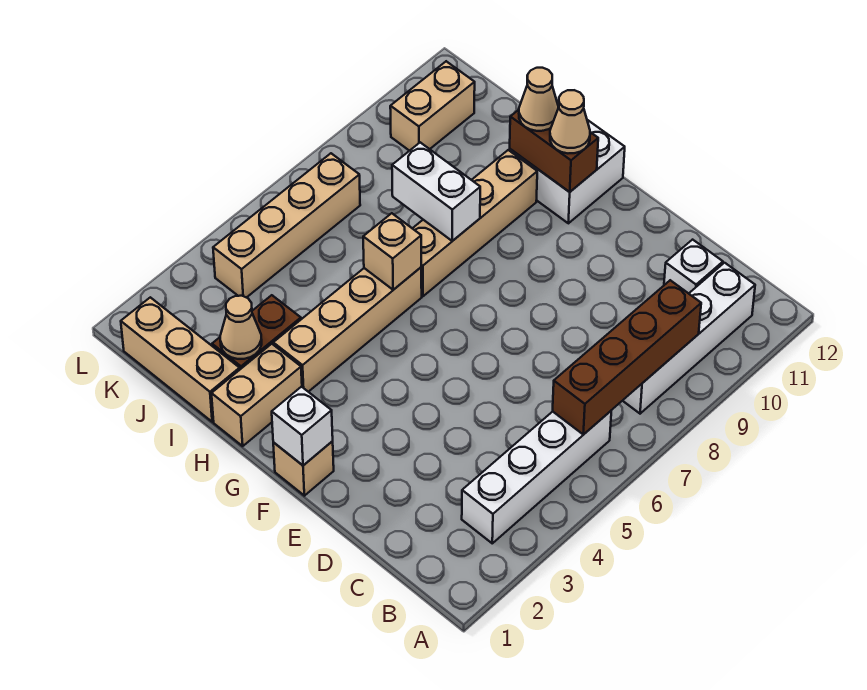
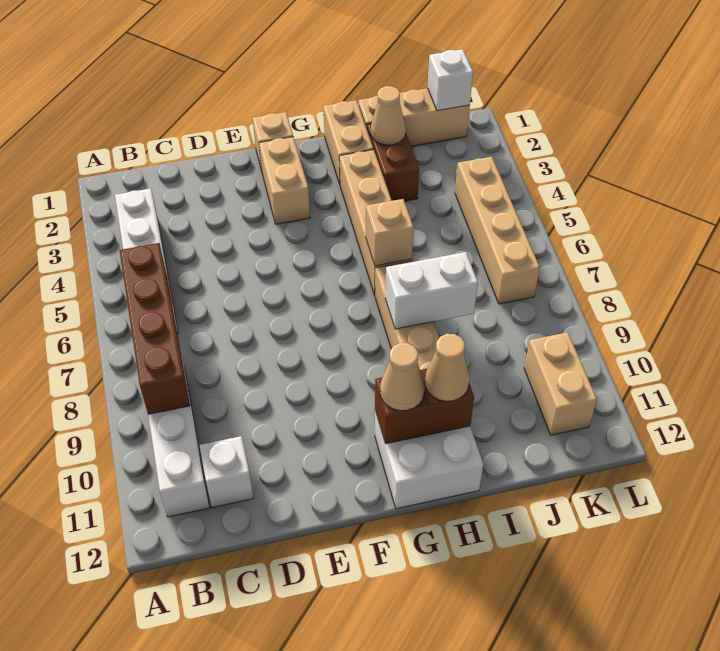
white brick F1 level 2 -> white brick K1 level 2
none -> tan brick F2:F3 level 1

